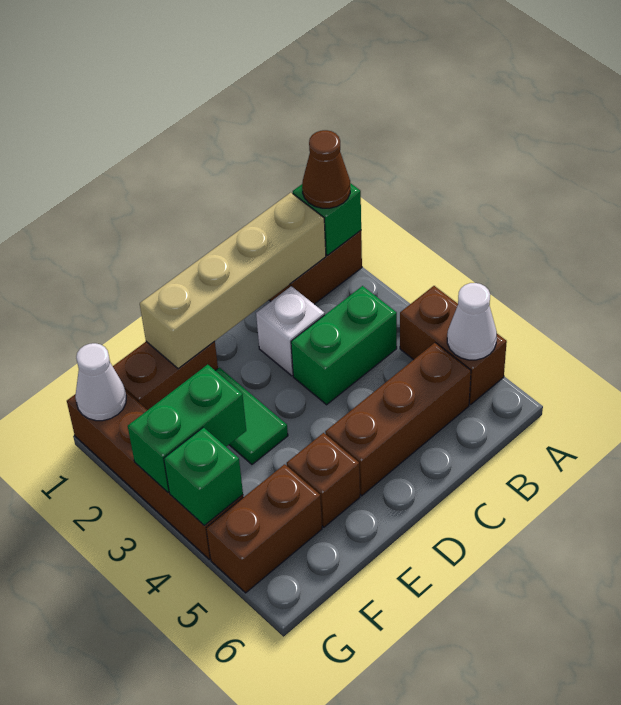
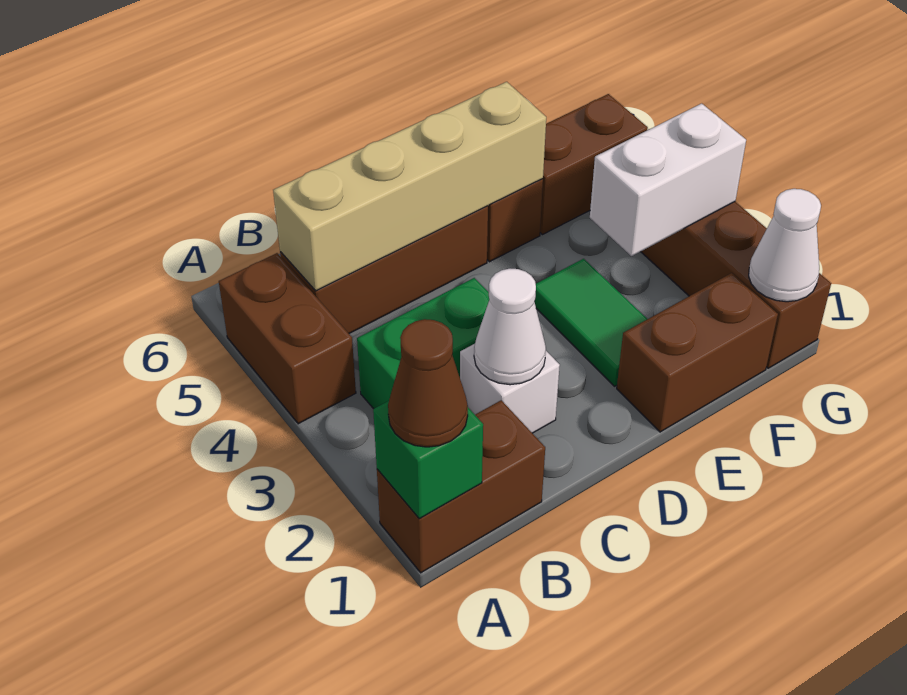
white cone A5 level 2 -> white cone C2 level 2
tan brick B1:E1 level 2 -> tan brick B5:E5 level 2
green brick F3:G3 level 2 -> white brick F3:G3 level 2
green brick G4 level 2 -> none

